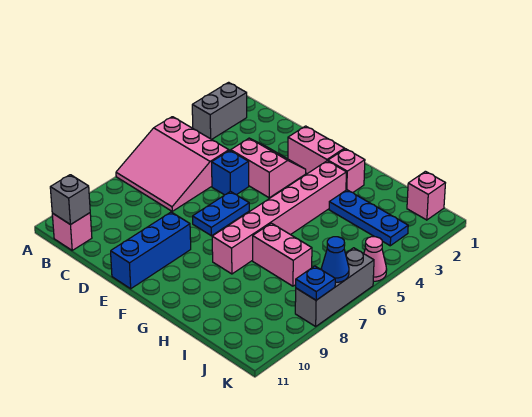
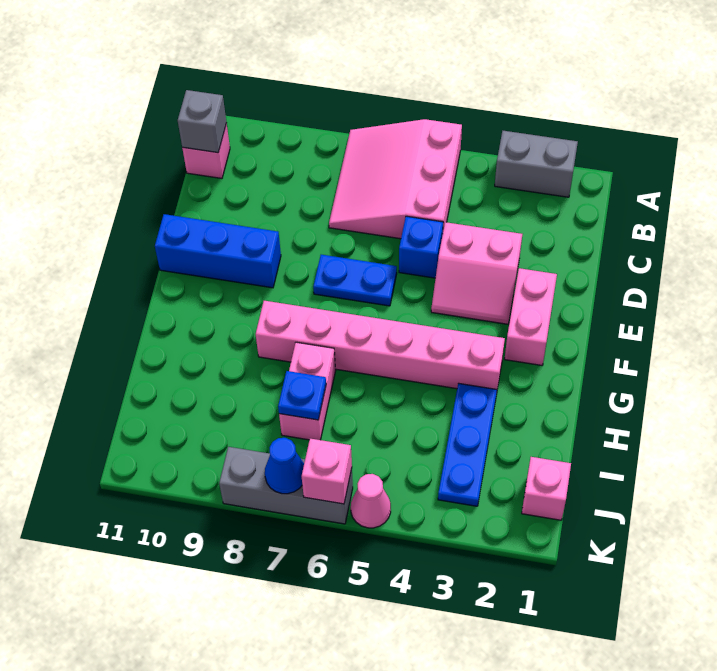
pink slope D3:E4 level 1 top 4 -> pink slope D3:E4 level 1 top D
pink brick G2 level 1 -> pink brick K6 level 2
blue plate K8 level 2 -> blue plate I7 level 2

